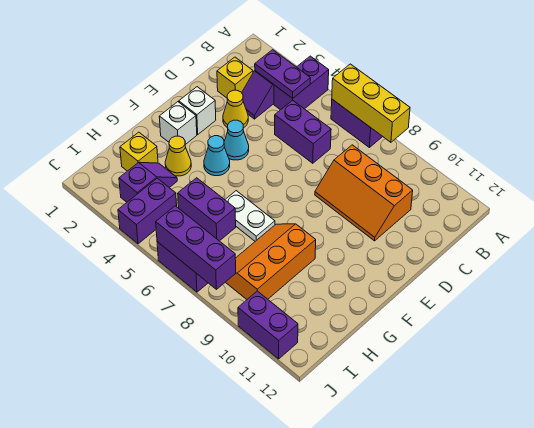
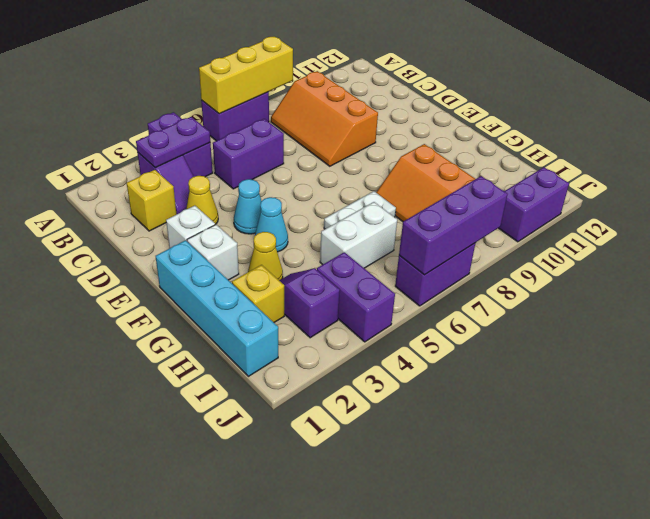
orange slope C8:D10 level 1 top C -> orange slope B8:D9 level 1 top 9
none -> cyan brick F1:I1 level 1
purple brick H5:H6 level 1 -> white brick H5:H6 level 1

